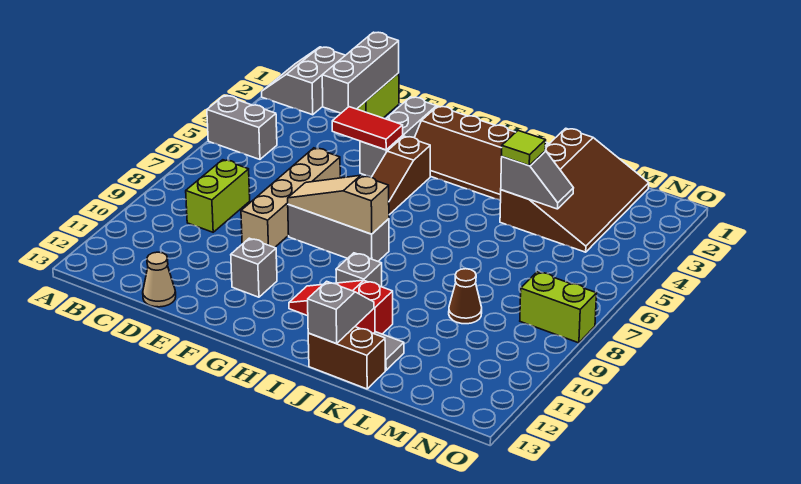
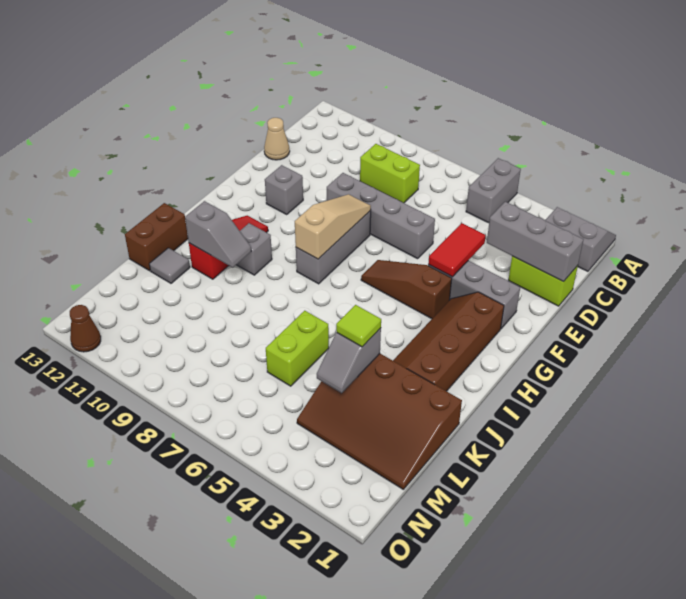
tan brick E6:E9 level 1 -> grey brick E6:E9 level 1
grey slope J12:J13 level 2 top 13 -> grey slope J10:J11 level 2 top 11
brown cone L9 level 1 -> brown cone O12 level 1
lime brick N8:O8 level 1 -> lime brick K6:L6 level 1

